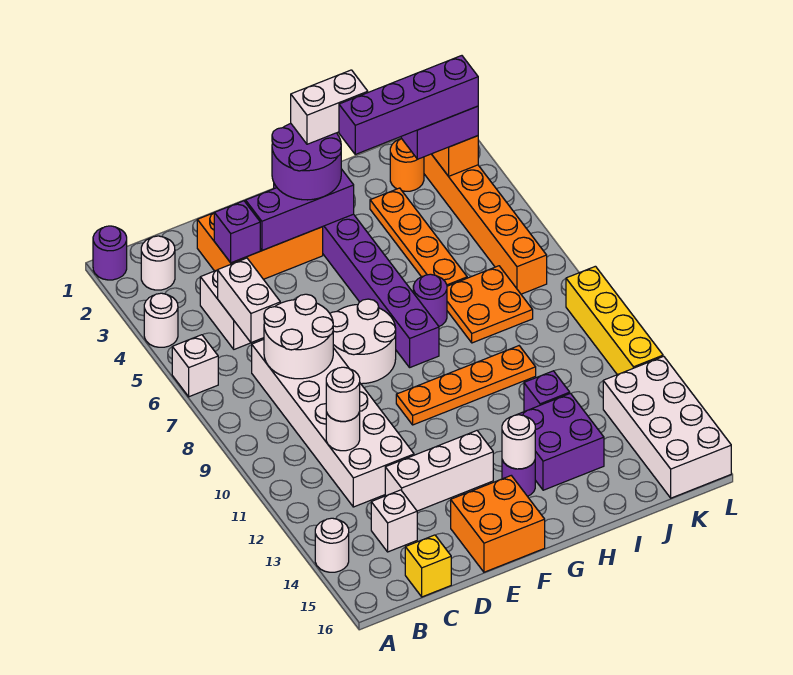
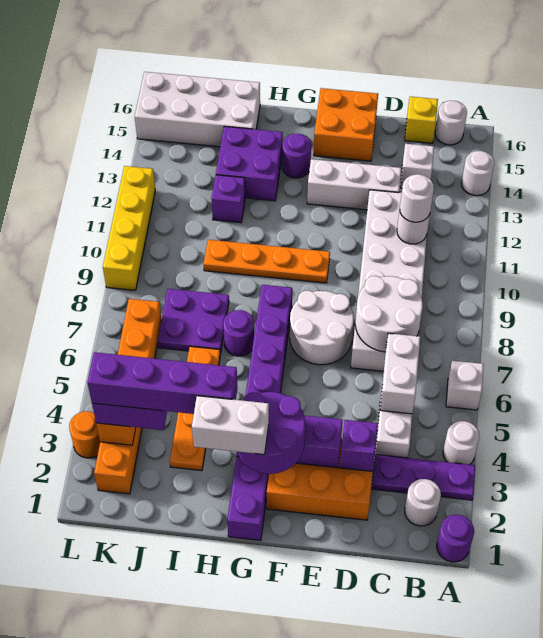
none -> purple plate A3:C3 level 1
white round brick G14 level 2 -> white round brick B16 level 1
orange plate I7:J8 level 1 -> purple plate I7:J8 level 1
orange round brick J2 level 1 -> orange round brick L3 level 1
white brick K13:L16 level 1 -> white brick I15:L16 level 1

